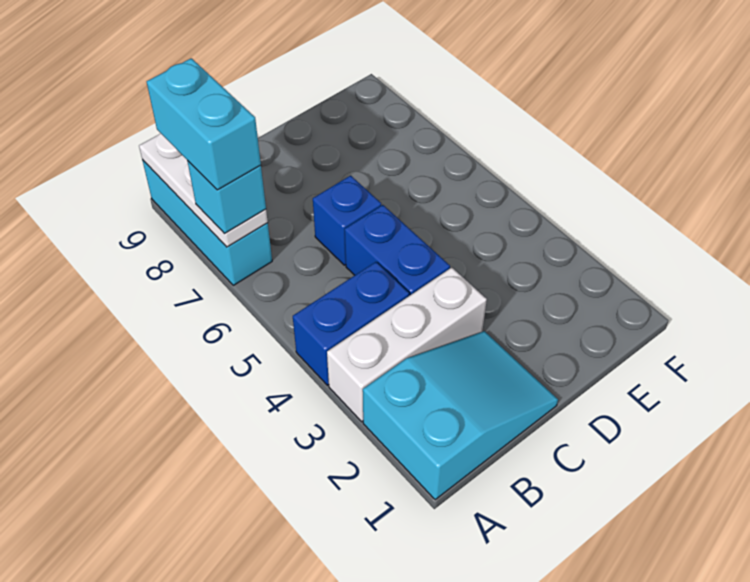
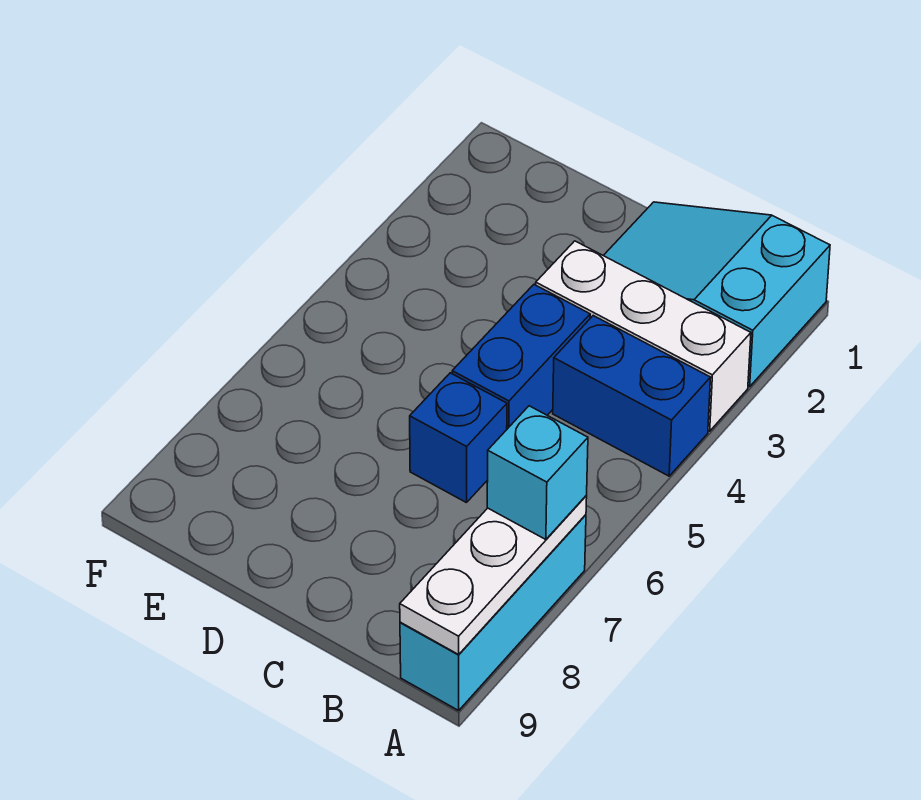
cyan brick A7:A8 level 4 -> none

